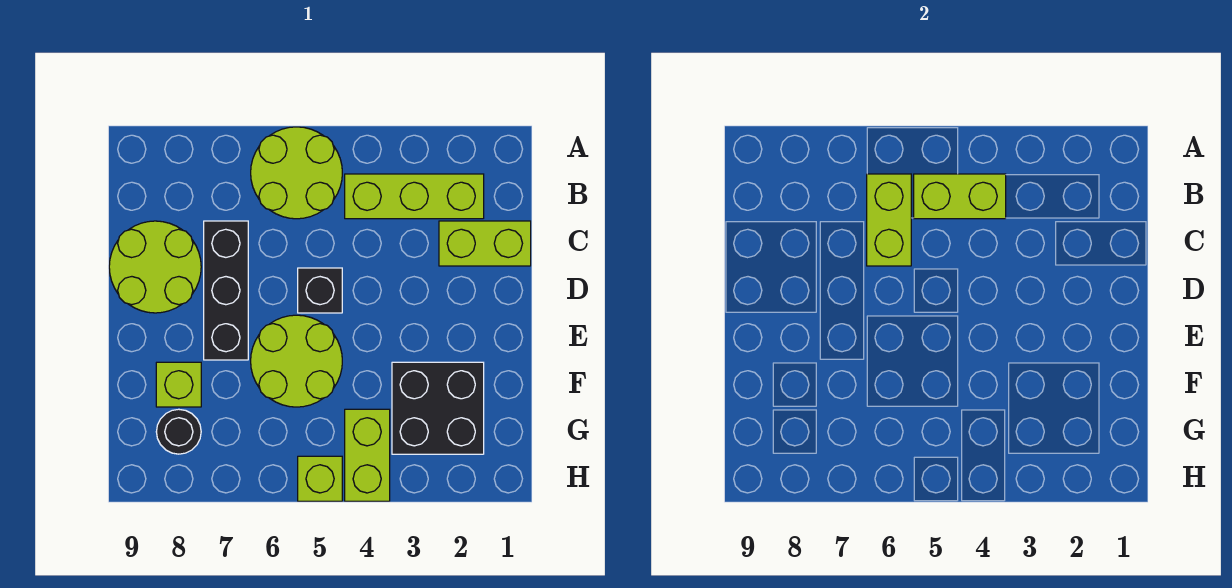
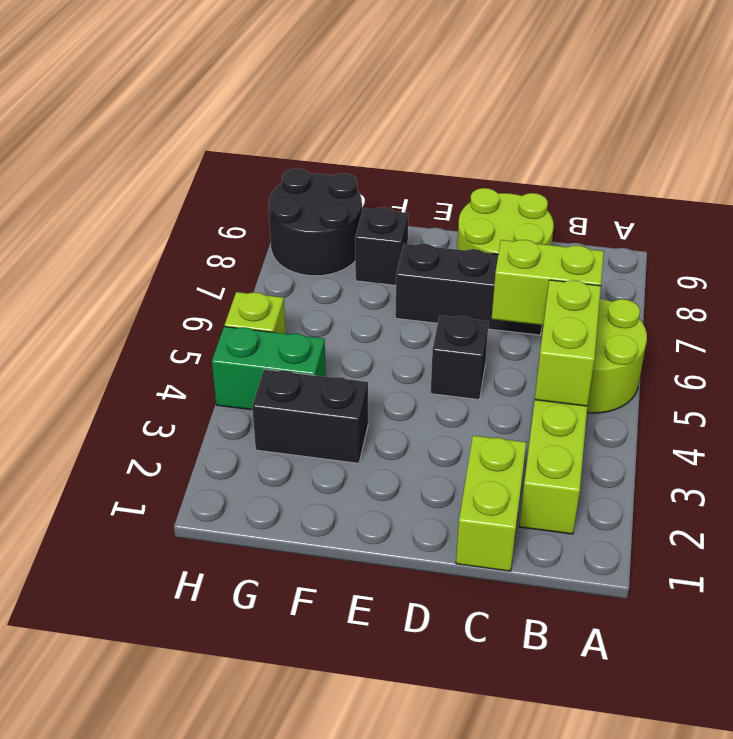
lime round brick E5:F6 level 1 -> none
black brick F2:G3 level 1 -> black brick F3:G3 level 1
lime brick F8 level 1 -> black brick F8 level 1
lime brick G4:H4 level 1 -> green brick G4:H4 level 1
black round brick G8 level 1 -> black round brick G8:H9 level 1

